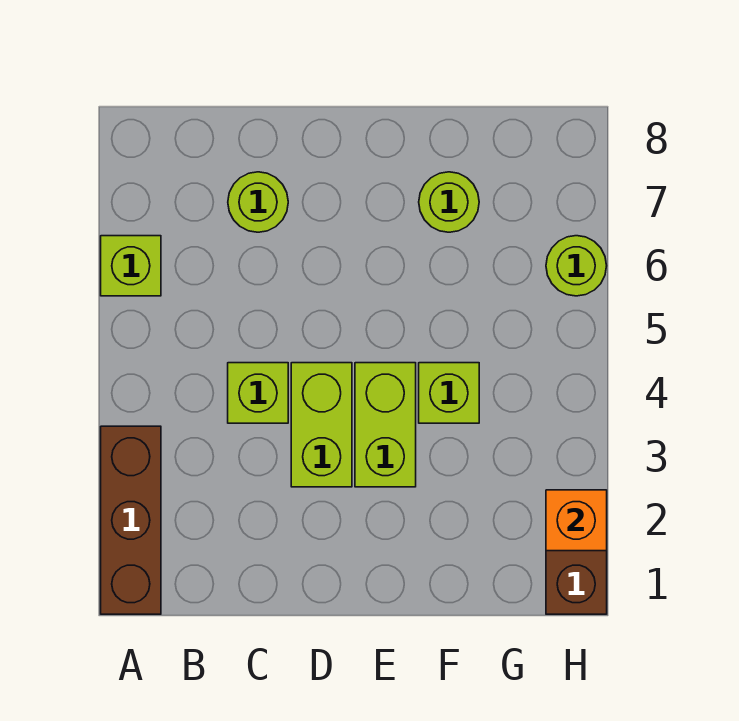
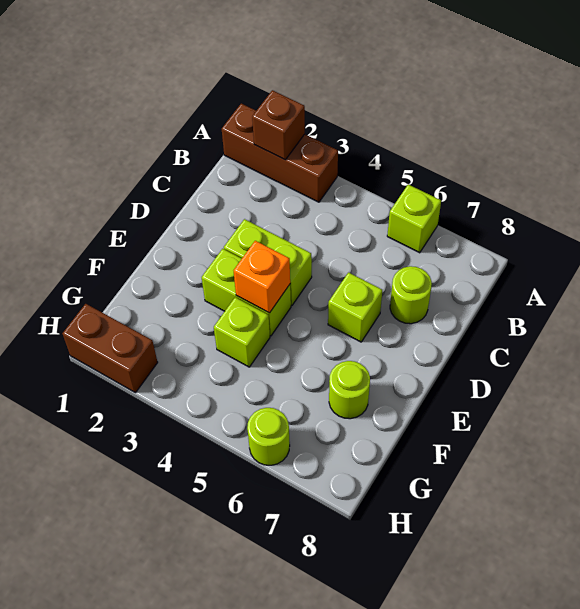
none -> brown brick A2 level 2
lime brick C4 level 1 -> lime brick D6 level 1
orange brick H2 level 2 -> orange brick E4 level 2

